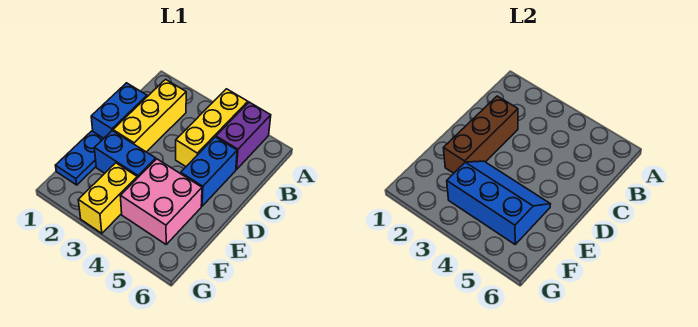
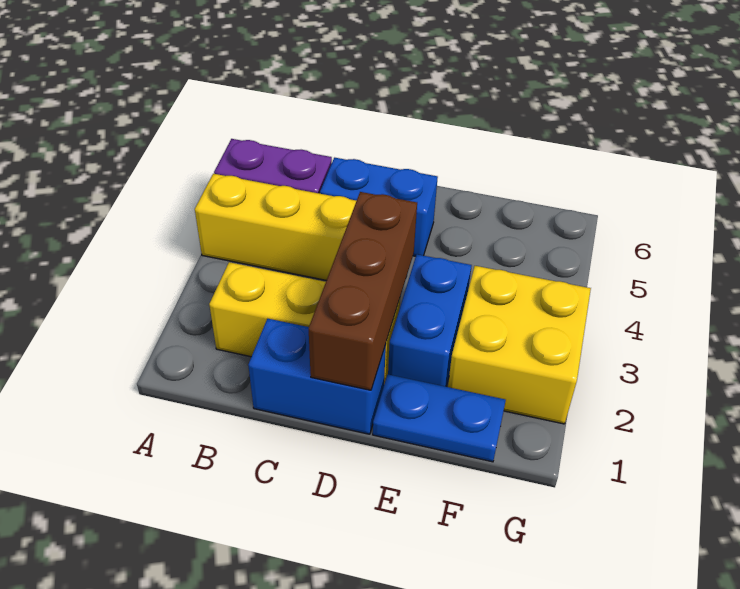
brown brick C2:E2 level 2 -> brown brick D1:D3 level 2
blue slope E3:F5 level 2 top F -> none
pink brick E4:F5 level 1 -> none
yellow brick F3:G3 level 1 -> yellow brick F2:G3 level 1

